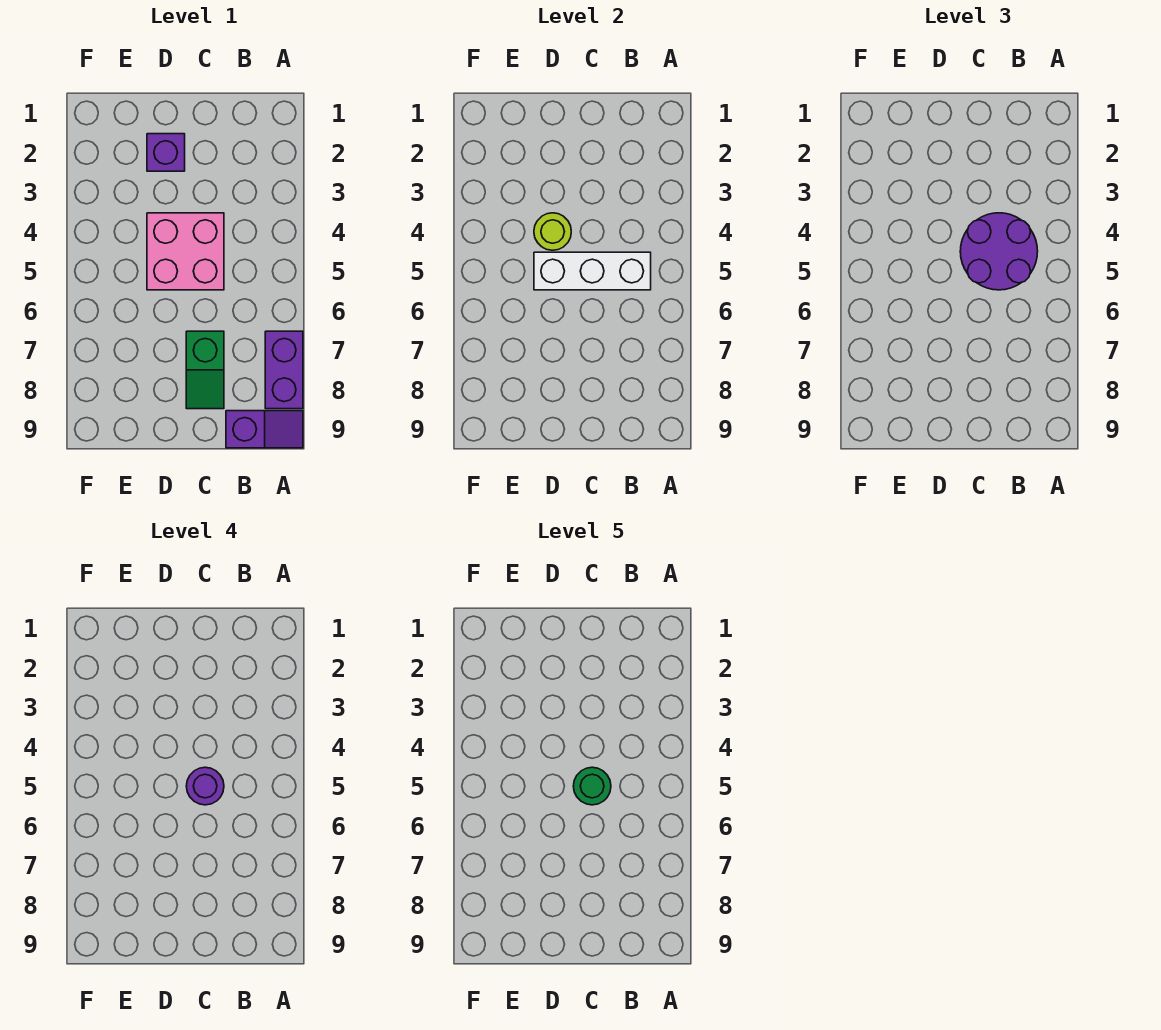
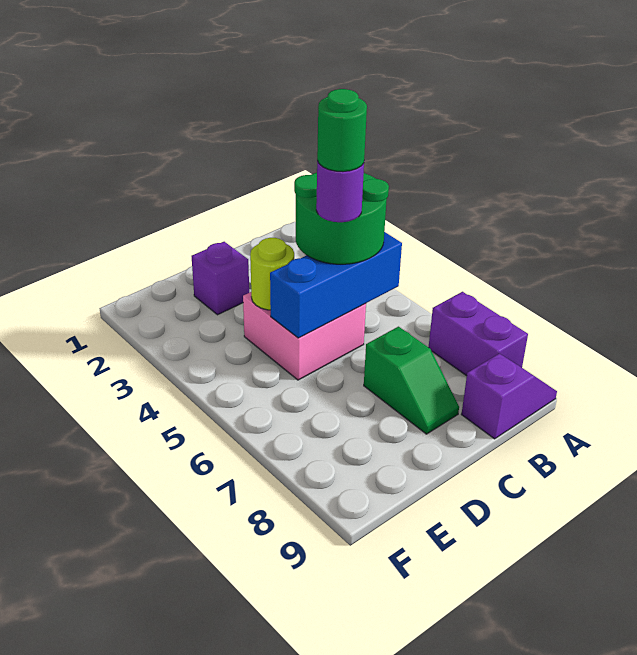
purple round brick B4:C5 level 3 -> green round brick B4:C5 level 3
white brick B5:D5 level 2 -> blue brick B5:D5 level 2

